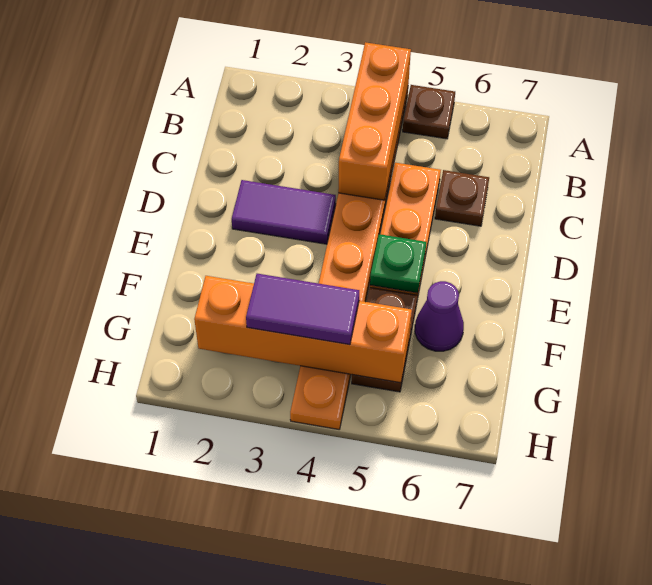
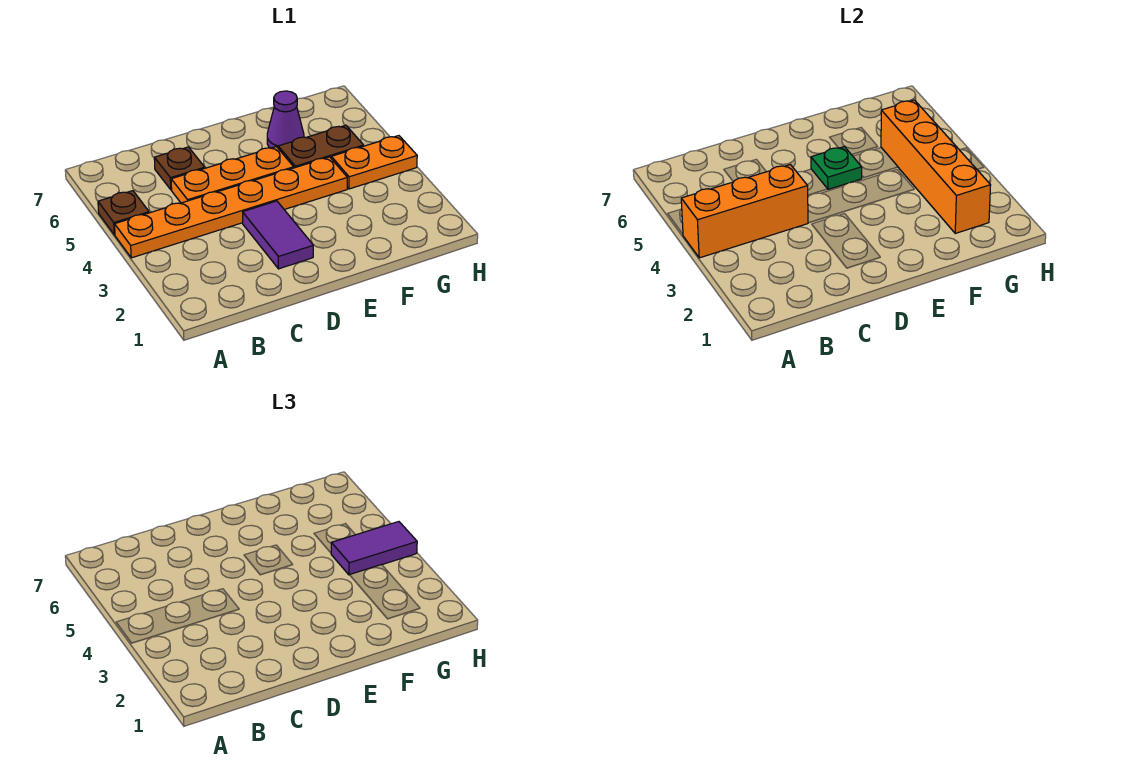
purple tile G3:G4 level 3 -> purple tile G4:H4 level 3

